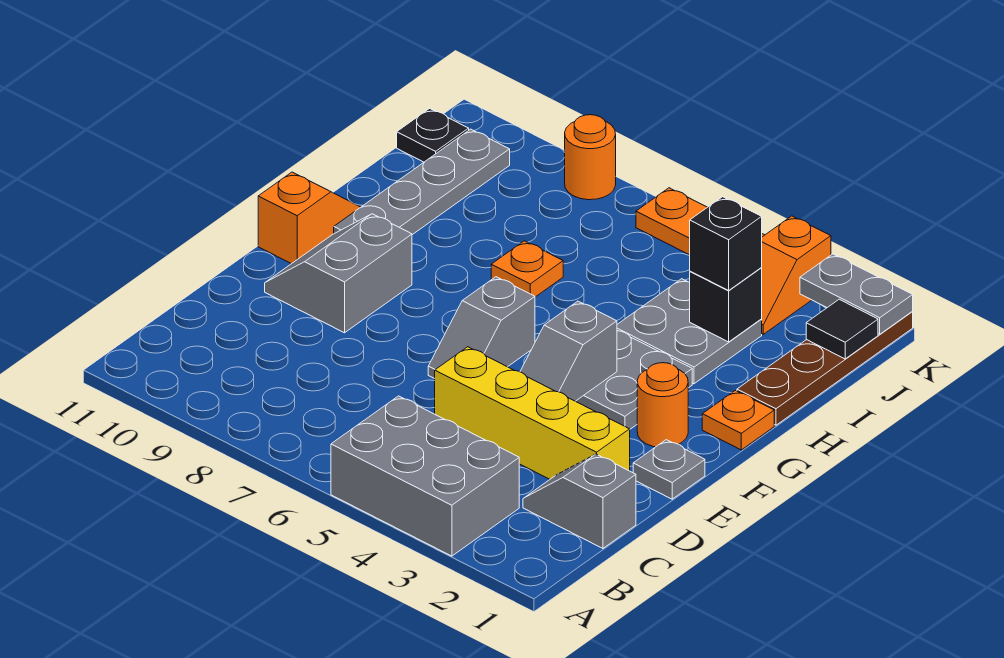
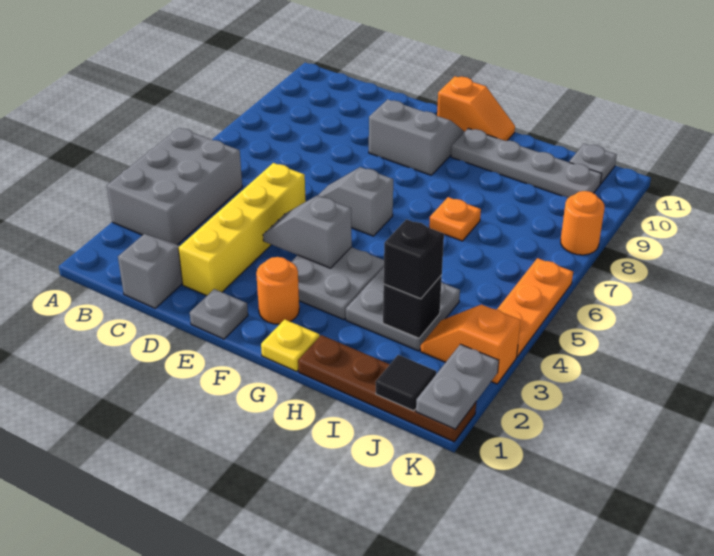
orange plate G1 level 1 -> yellow plate G1 level 1
black plate J11 level 1 -> grey plate J11 level 1

